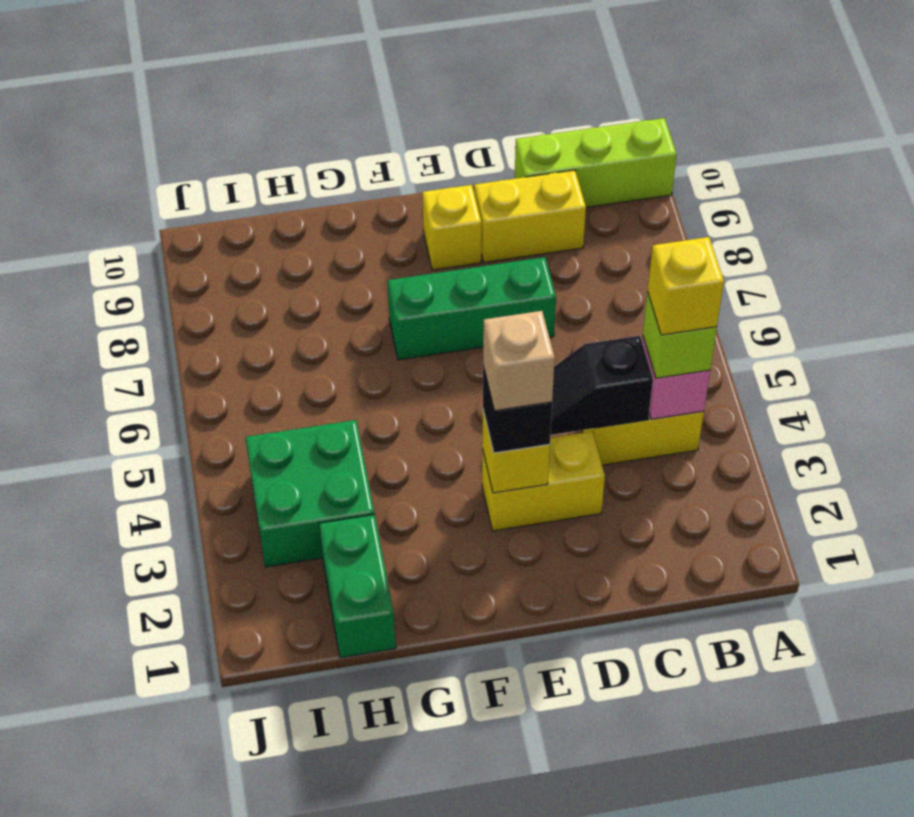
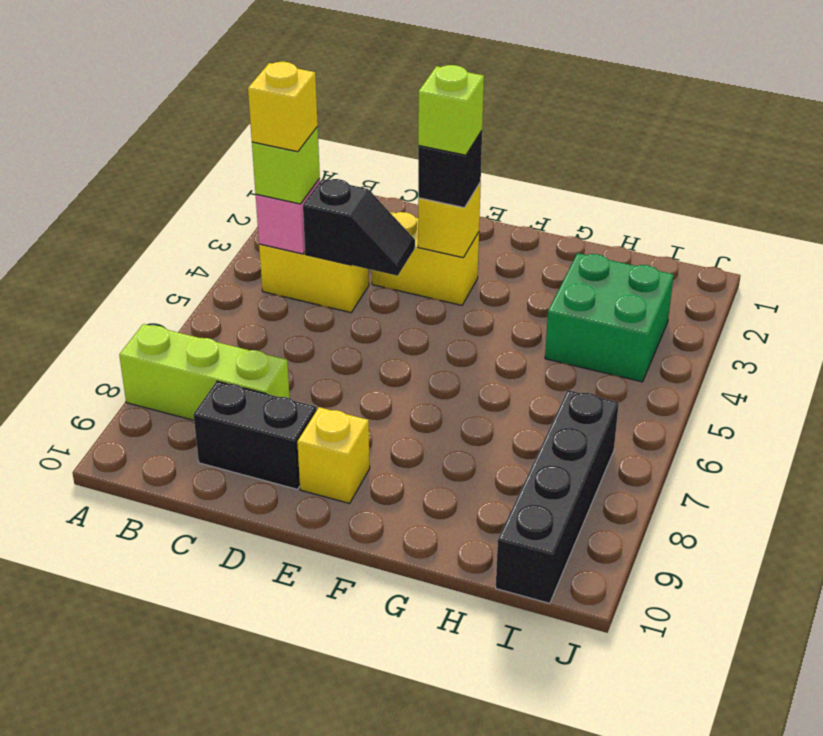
lime brick A10:C10 level 1 -> lime brick A8:C8 level 1
yellow brick C9:D9 level 1 -> black brick C9:D9 level 1
green brick D7:F7 level 1 -> none
tan brick E3 level 4 -> lime brick E3 level 4
green brick H1:H2 level 1 -> none
none -> black brick I7:I10 level 1

